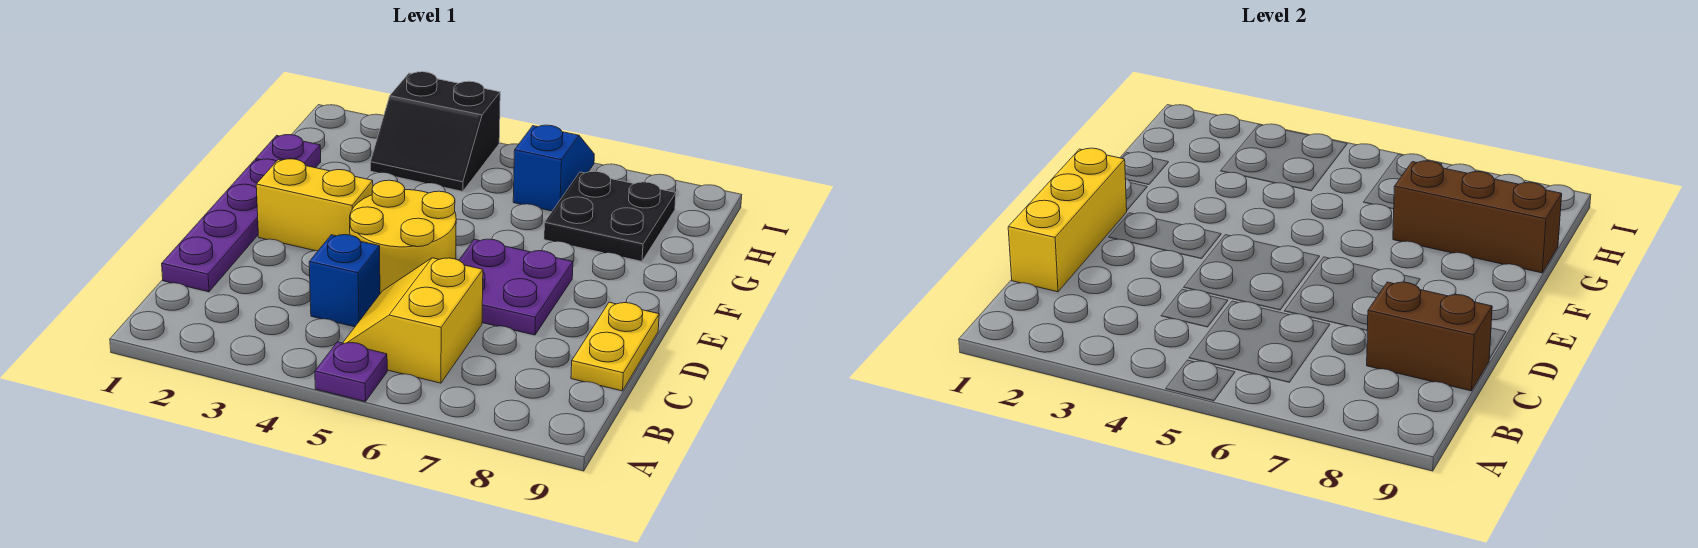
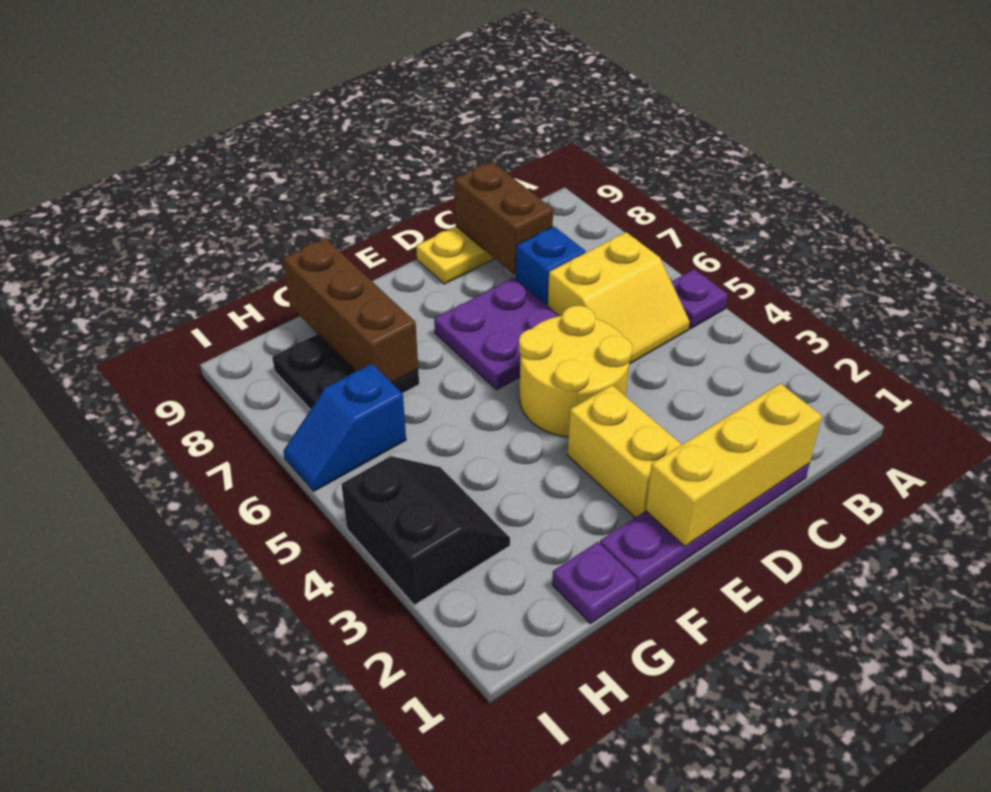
blue brick C4 level 1 -> blue brick C7 level 1

